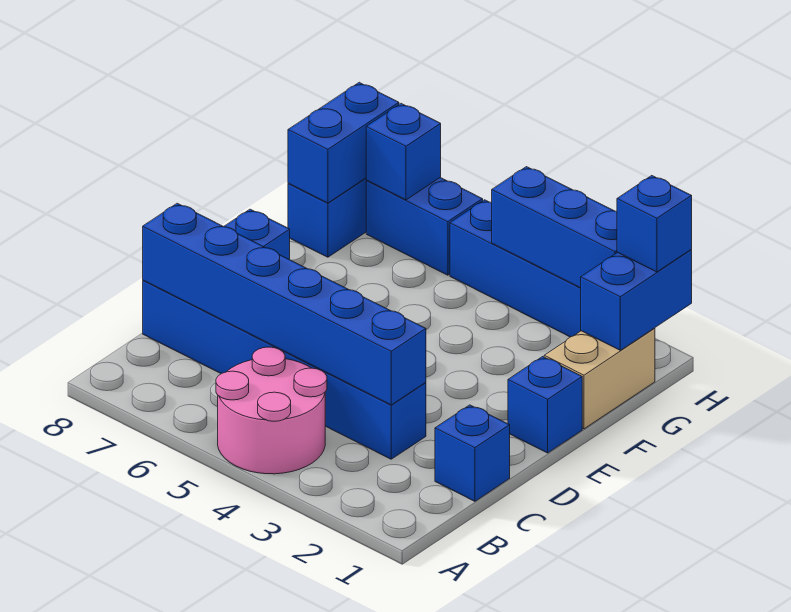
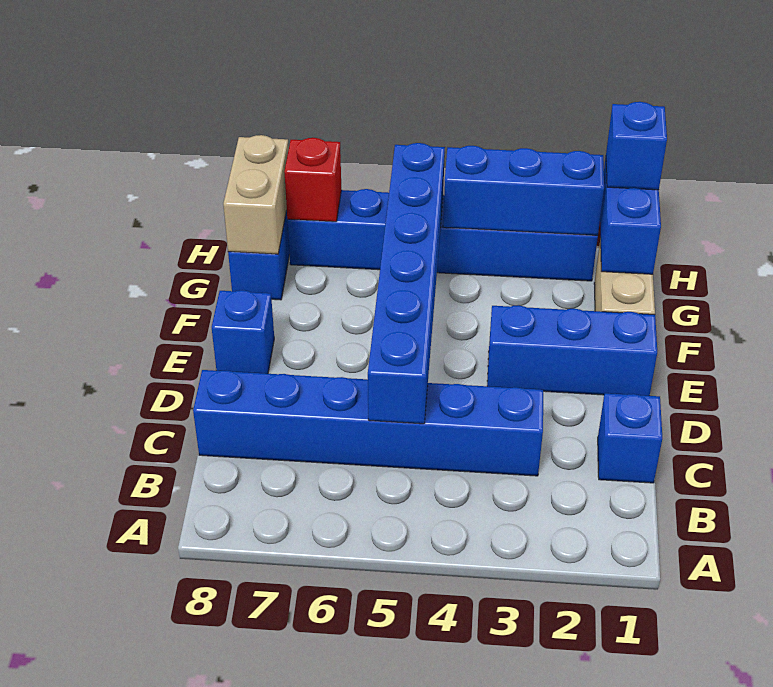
pink round brick A4:B5 level 1 -> none
blue brick C3:C8 level 2 -> blue brick C5:H5 level 2
blue brick E1 level 1 -> blue brick E1:E3 level 1
blue brick G8:H8 level 2 -> tan brick G8:H8 level 2
blue brick H7 level 2 -> red brick H7 level 2

